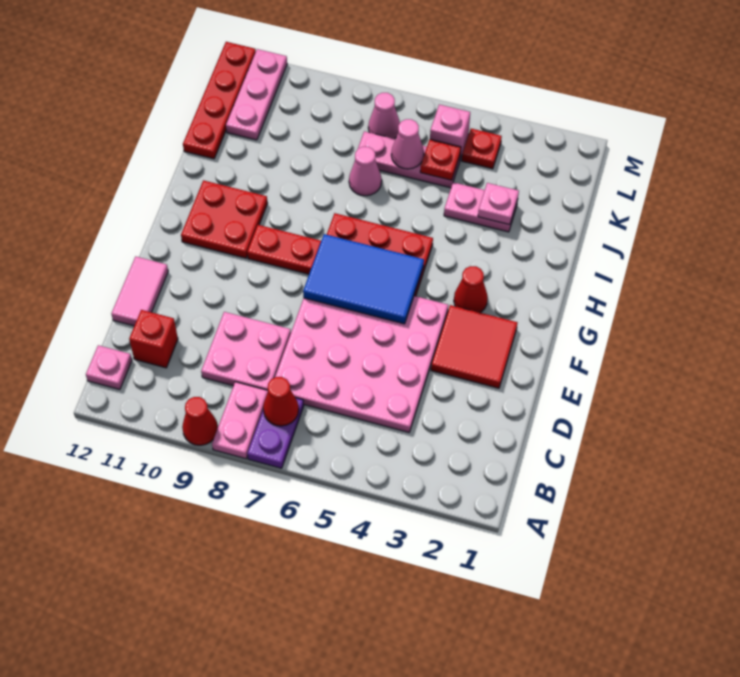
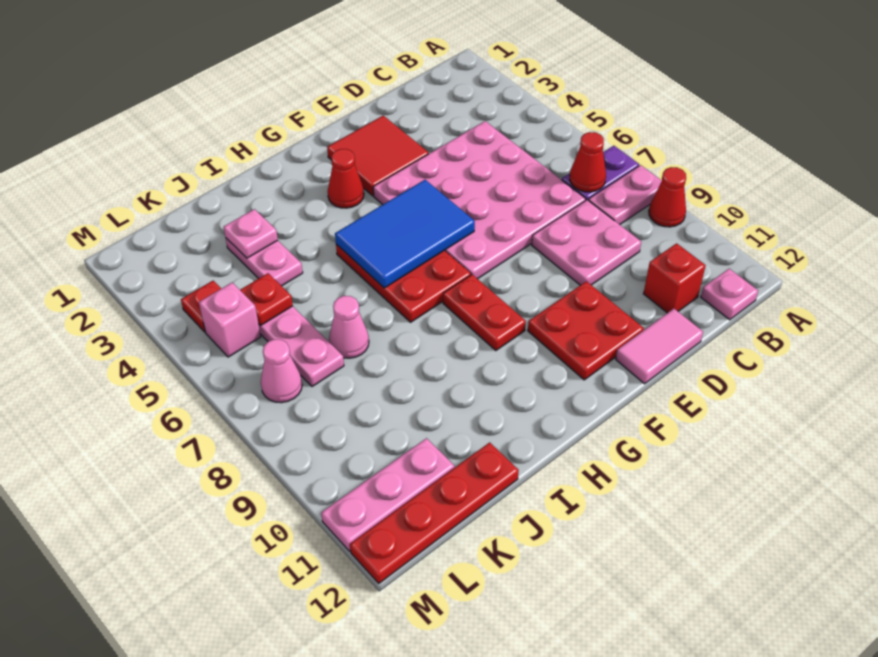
blue tile F5:G7 level 2 -> blue tile F5:H6 level 2
red plate G10:H11 level 1 -> red plate E10:F11 level 1
pink cone K6 level 2 -> none

